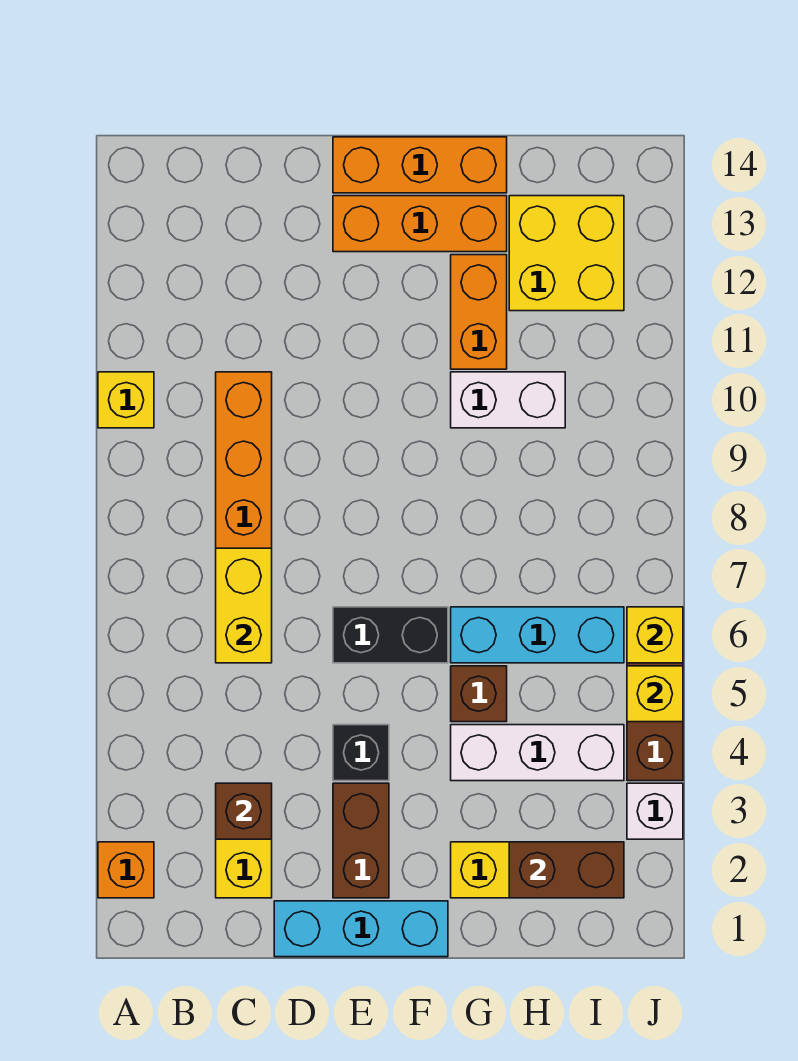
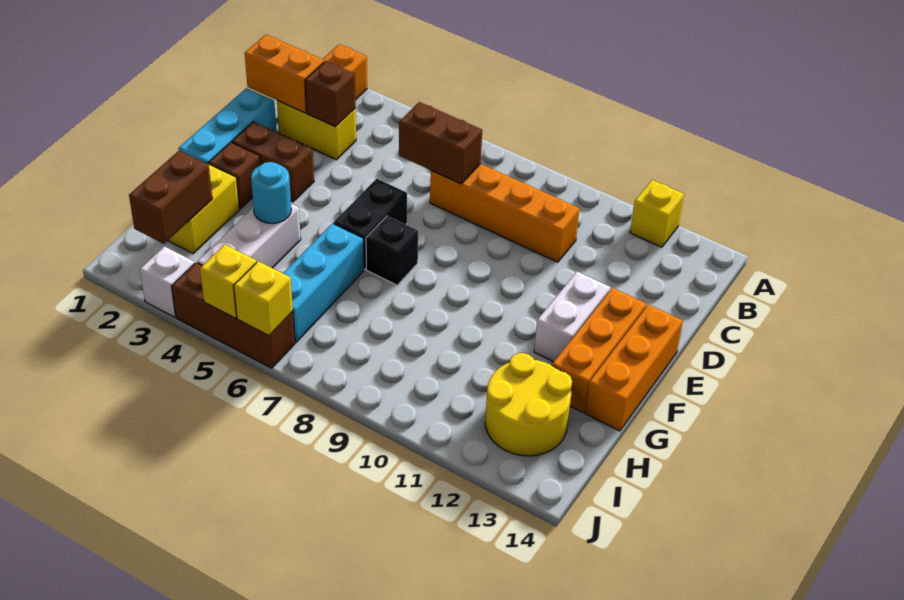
yellow brick A10 level 1 -> yellow brick A12 level 1
yellow brick C6:C7 level 2 -> brown brick C6:C7 level 2
black brick E4 level 1 -> black brick F7 level 1
none -> cyan round brick G4 level 2
brown brick G5 level 1 -> brown brick F2 level 1
white brick G10:H10 level 1 -> white brick E12:F12 level 1
orange brick G11:G12 level 1 -> orange brick C1:C2 level 2
yellow brick H12:I13 level 1 -> yellow round brick H12:I13 level 1

